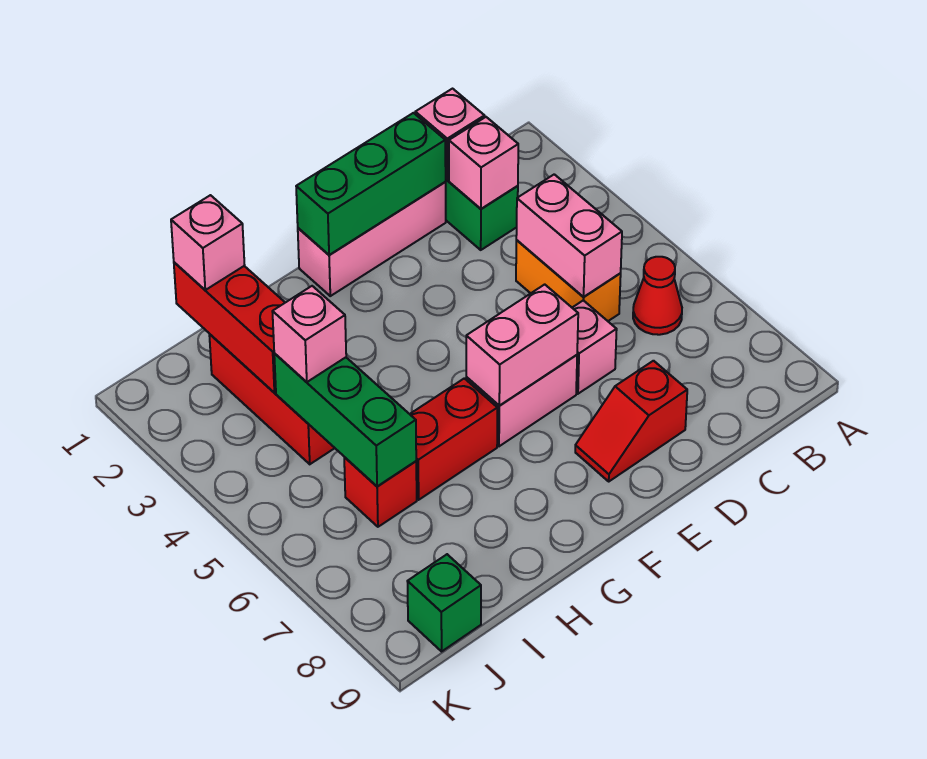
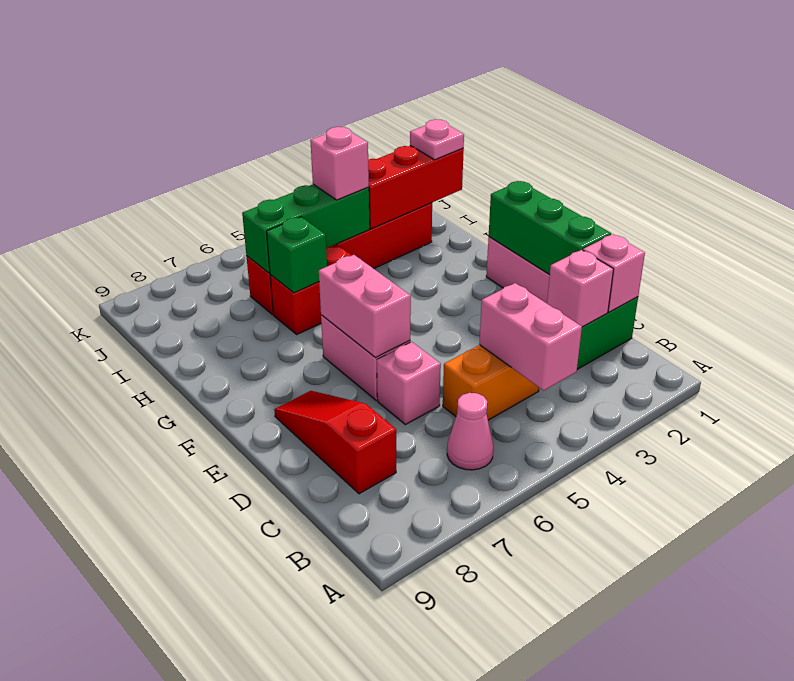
red cone B6 level 1 -> pink cone B6 level 1
pink brick C4:C5 level 2 -> pink brick B4:C4 level 2
red slope D8:E8 level 1 top D -> red slope C8:E8 level 1 top C
red brick G6:H6 level 1 -> red brick H5:H6 level 1
pink brick I1 level 3 -> pink plate I1 level 3
green brick J9 level 1 -> green brick H6 level 2

